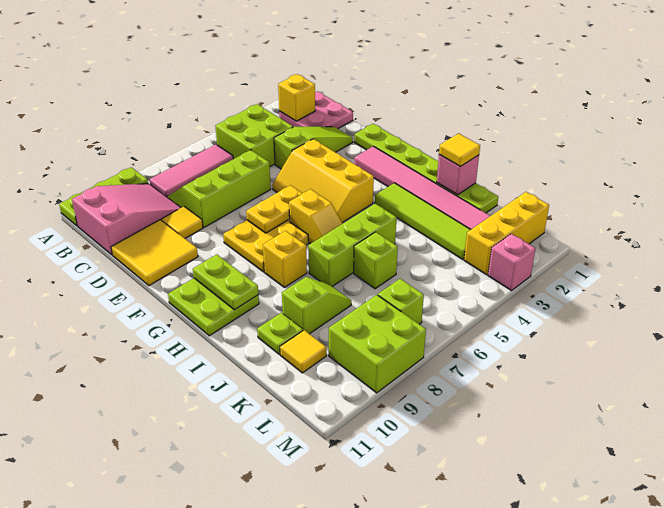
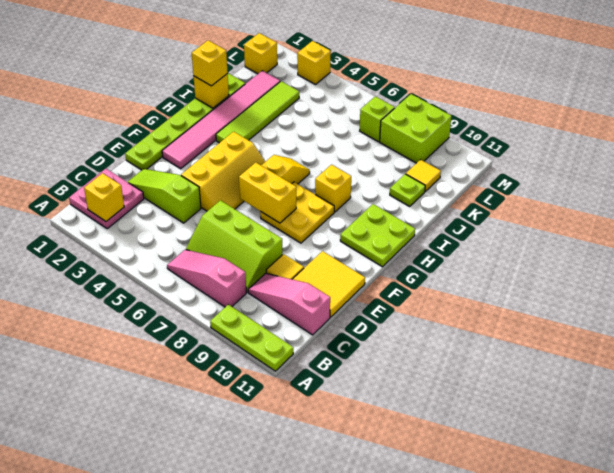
lime brick B4:C5 level 1 -> none
pink tile B6:B8 level 1 -> pink slope B6:B8 level 1 top 8
pink slope B9:C11 level 1 top 11 -> pink slope C9:C11 level 1 top 11
yellow plate F6:F7 level 2 -> yellow brick F6:F7 level 2
lime plate G10:H10 level 2 -> none
pink brick I1 level 2 -> yellow brick I1 level 2
yellow tile I1 level 3 -> yellow brick I1 level 3
lime brick I5:I7 level 1 -> none
lime brick J6 level 1 -> none
lime slope J8:J9 level 1 top 9 -> none
yellow brick L1:L3 level 1 -> yellow brick L1 level 1
pink brick M3 level 1 -> yellow brick M3 level 1

